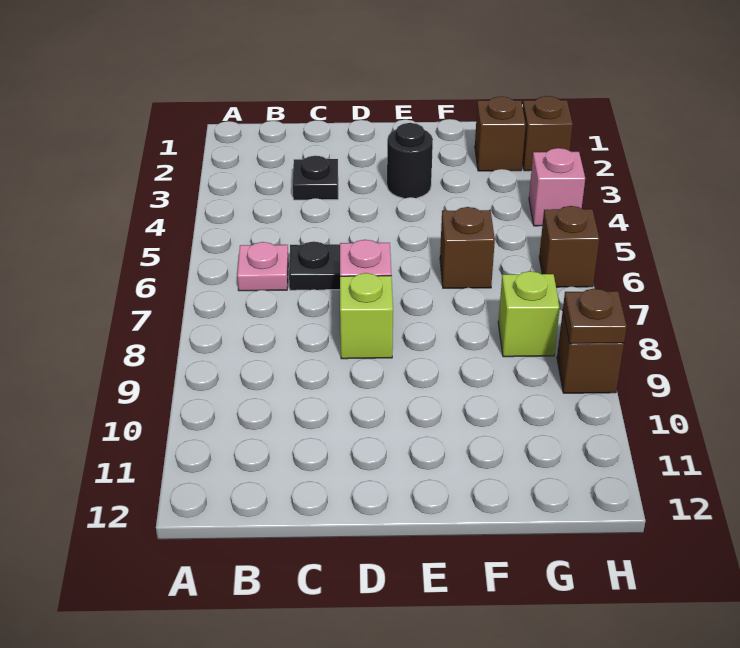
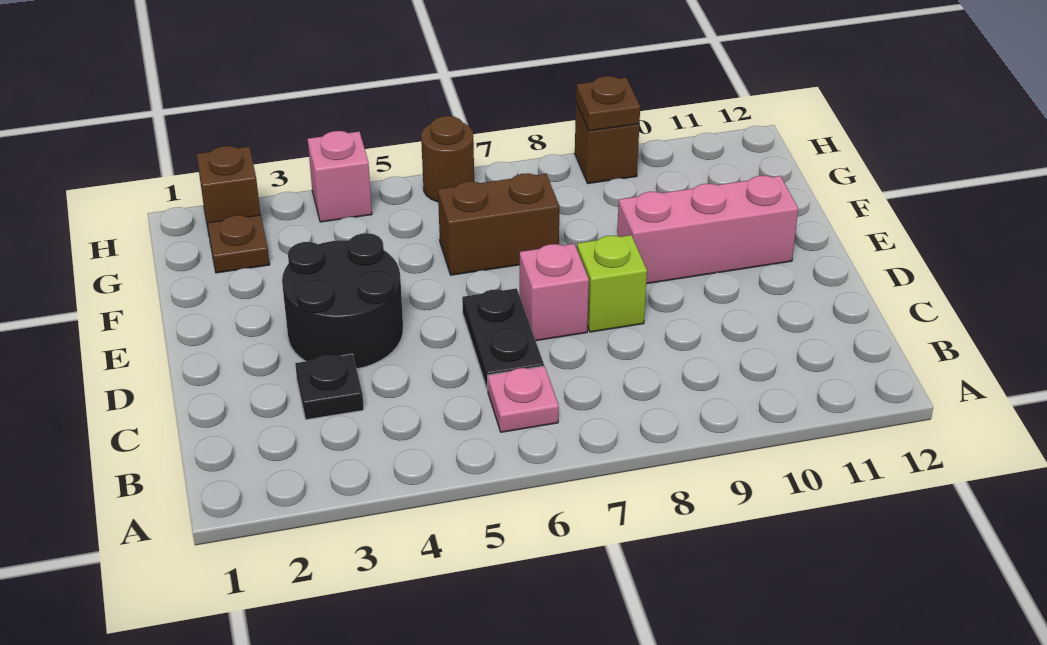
black round brick E3 level 1 -> black round brick D3:E4 level 1
none -> pink brick E9:E11 level 1
brown brick F6 level 1 -> brown brick F6:F7 level 1
brown brick G2 level 1 -> brown plate G2 level 1
lime brick G8 level 1 -> none
brown brick H6 level 1 -> brown round brick H6 level 1

